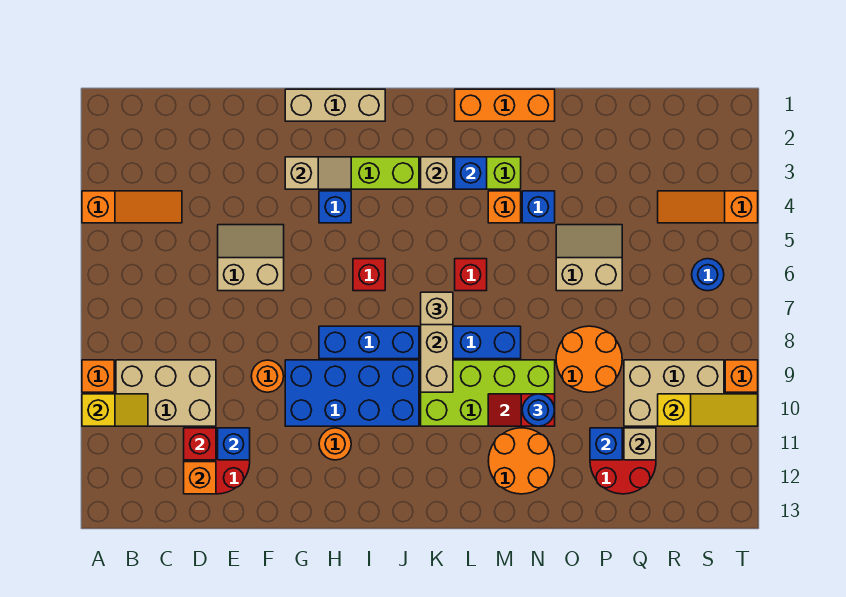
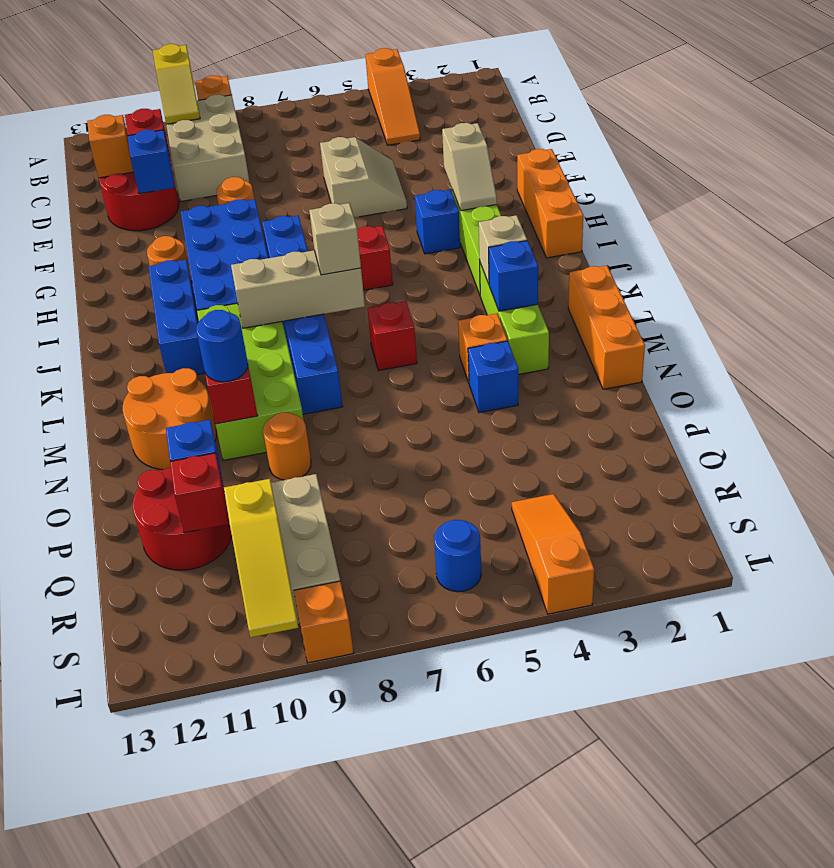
tan brick G1:I1 level 1 -> orange brick G1:I1 level 1
none -> blue brick I11:K11 level 1
tan slope O5:P6 level 1 top 6 -> none
orange round brick O8:P9 level 1 -> orange round brick O9 level 1
tan brick Q11 level 2 -> red brick Q11 level 2

